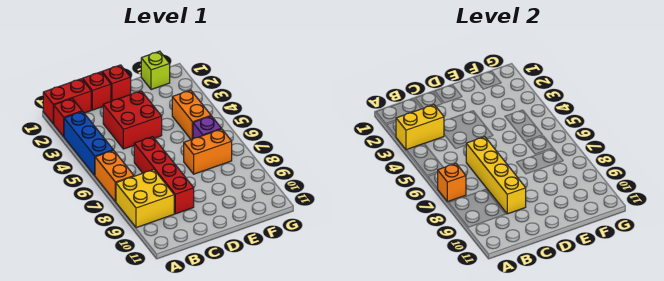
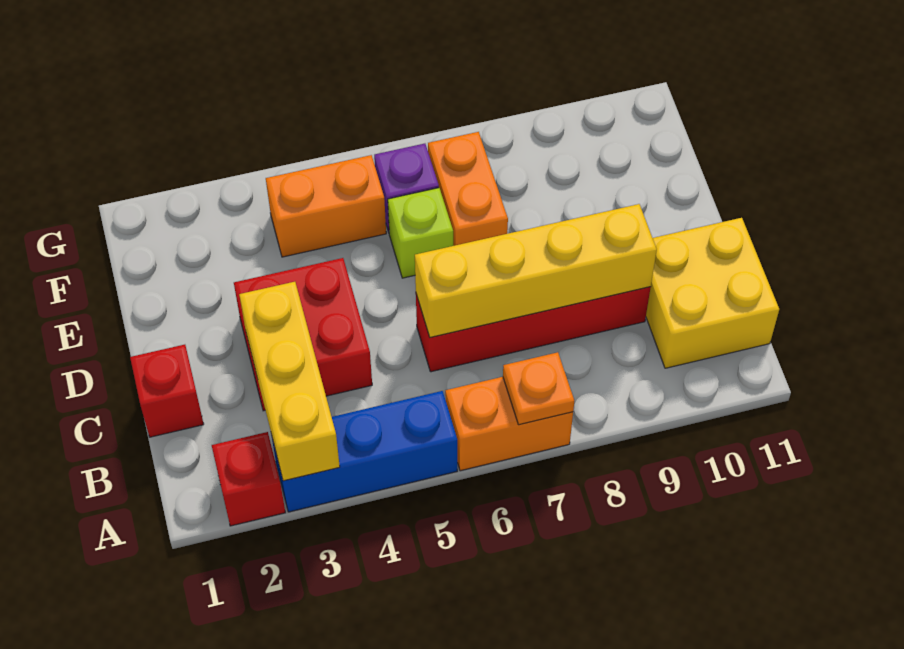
red brick A1:B1 level 1 -> none
yellow brick A3:B3 level 2 -> yellow brick A3:C3 level 2
orange brick A7 level 2 -> orange plate A7 level 2
yellow brick A8:B9 level 1 -> yellow brick B10:C11 level 1
red brick D1 level 1 -> none
lime brick F1 level 1 -> lime brick E6 level 1

